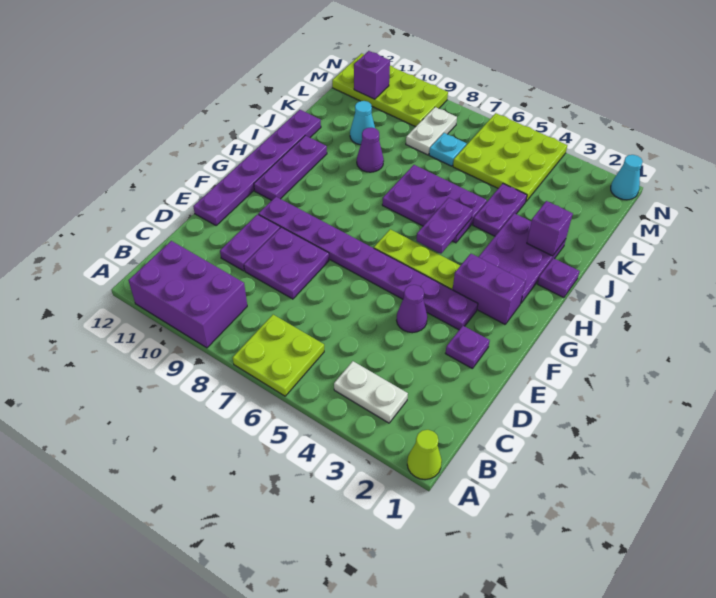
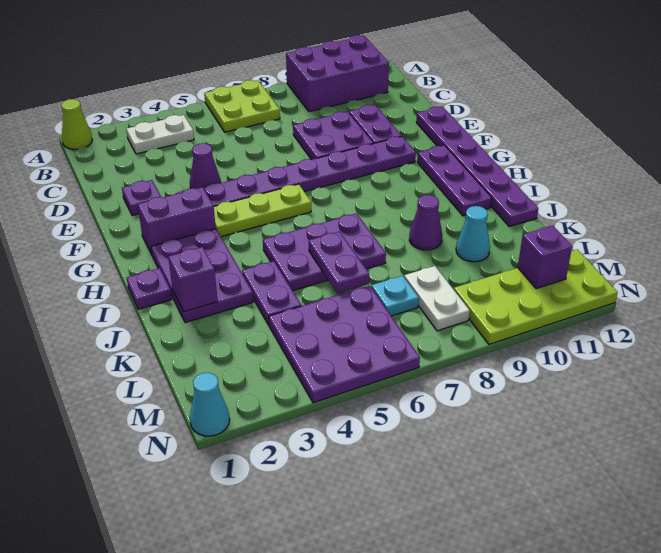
purple plate H5:I5 level 2 -> purple plate J6:K6 level 2
lime plate L4:N6 level 1 -> purple plate L4:N6 level 1

